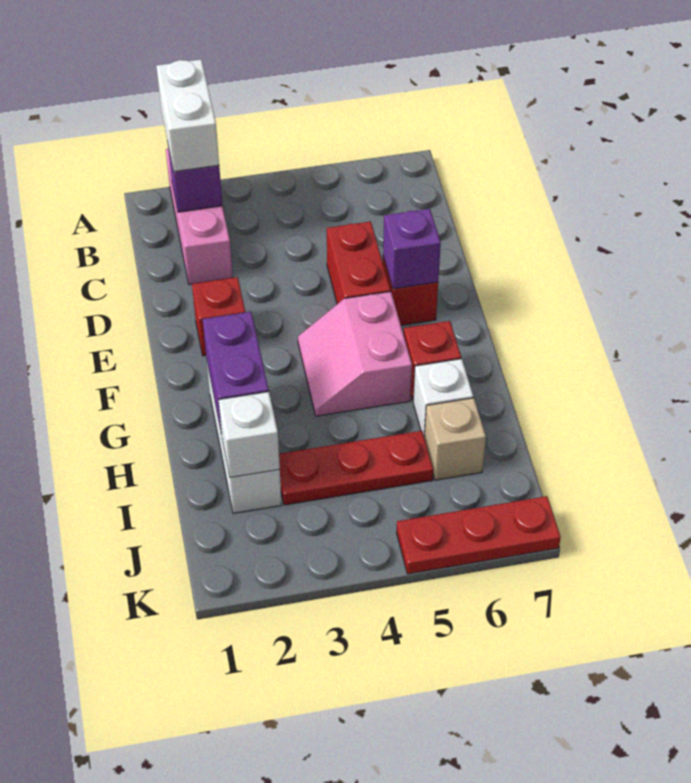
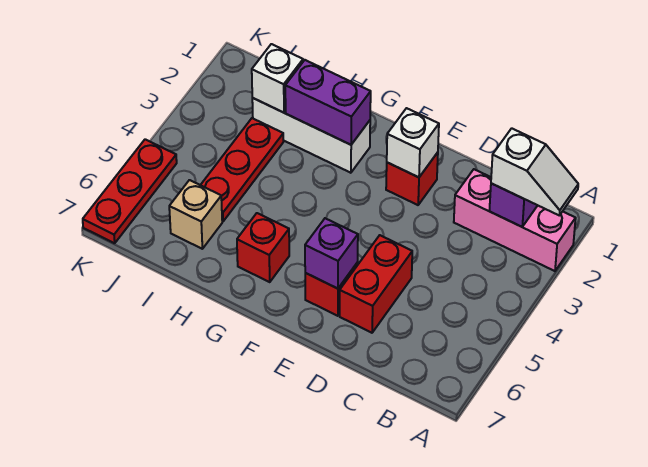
white brick A2:B2 level 3 -> white slope A2:B2 level 3 top B
red brick D5:E5 level 1 -> red brick D5:D6 level 1
pink slope F4:G5 level 1 top 5 -> none
white brick H6 level 1 -> white brick E2 level 2

